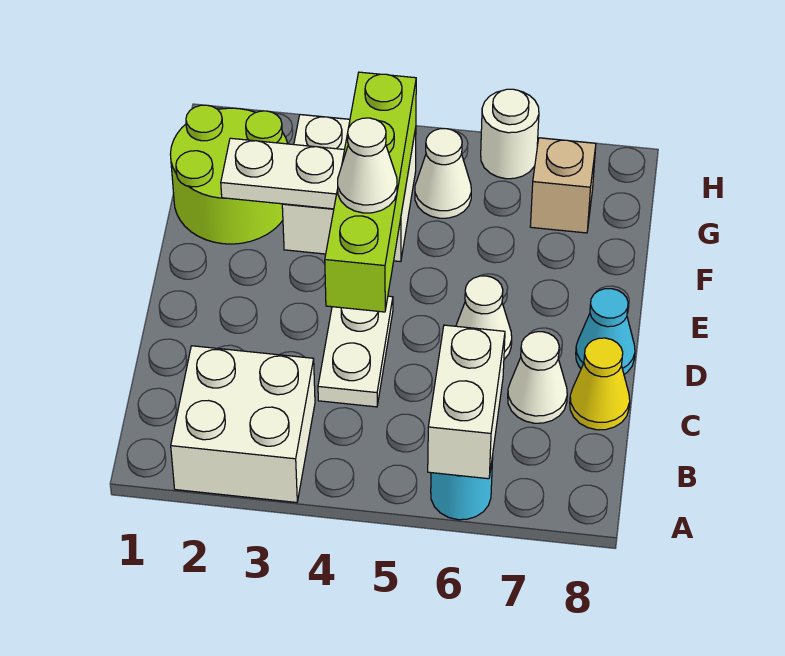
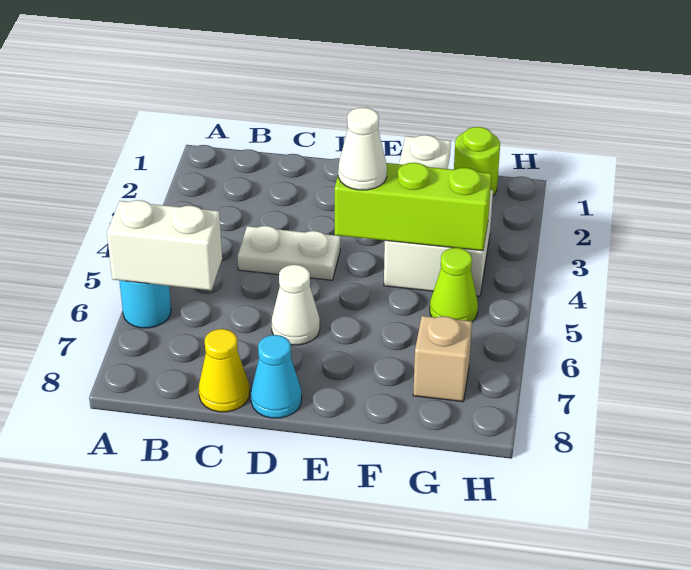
white brick A2:B3 level 1 -> none
white cone C7 level 1 -> none
lime brick D4:G4 level 2 -> lime brick E4:G4 level 2
lime round brick F1:G2 level 1 -> lime round brick G1 level 1
white cone G5 level 1 -> lime cone G5 level 1
white round brick H6 level 1 -> none

